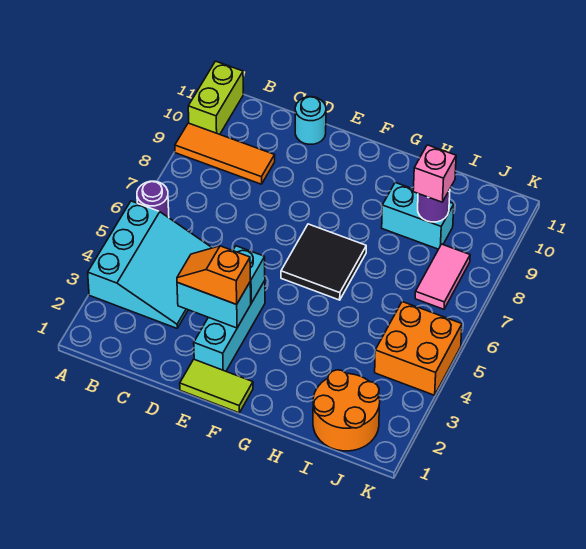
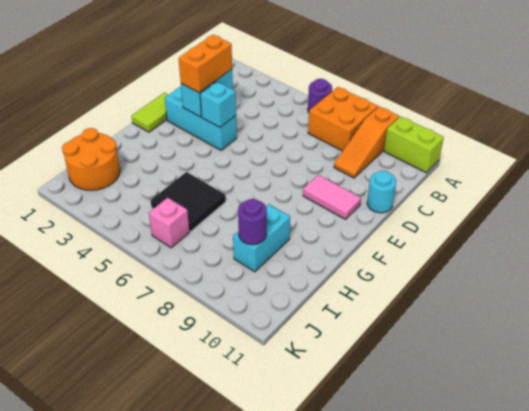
cyan slope A3:C5 level 1 top A -> none
orange tile A9:C9 level 1 -> orange slope A9:C9 level 1 top A
orange slope D3:E3 level 3 top E -> orange brick D3:E3 level 3
black tile F6:G7 level 1 -> black tile H5:I6 level 1
pink brick I9 level 3 -> pink brick J6 level 1
orange brick J4:K5 level 1 -> orange brick A7:B8 level 1
pink tile J7:J8 level 1 -> pink tile E9:E10 level 1

